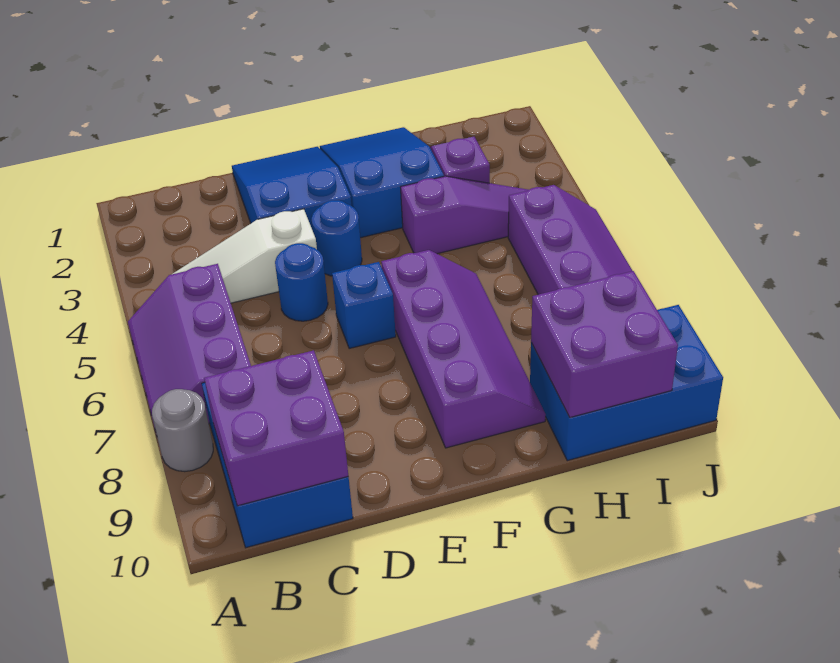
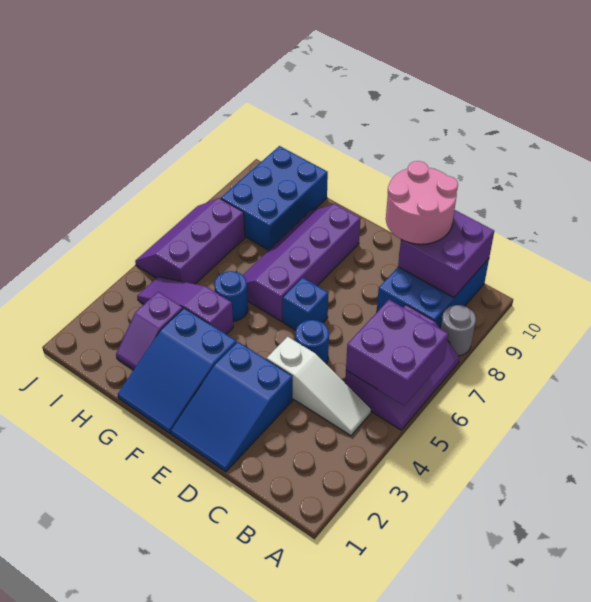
none -> pink round brick C9:D10 level 3
blue round brick E4 level 1 -> blue round brick G5 level 1
blue brick H9:J10 level 1 -> blue brick H8:I10 level 1
purple brick H9:I10 level 2 -> purple brick A5:B6 level 2

